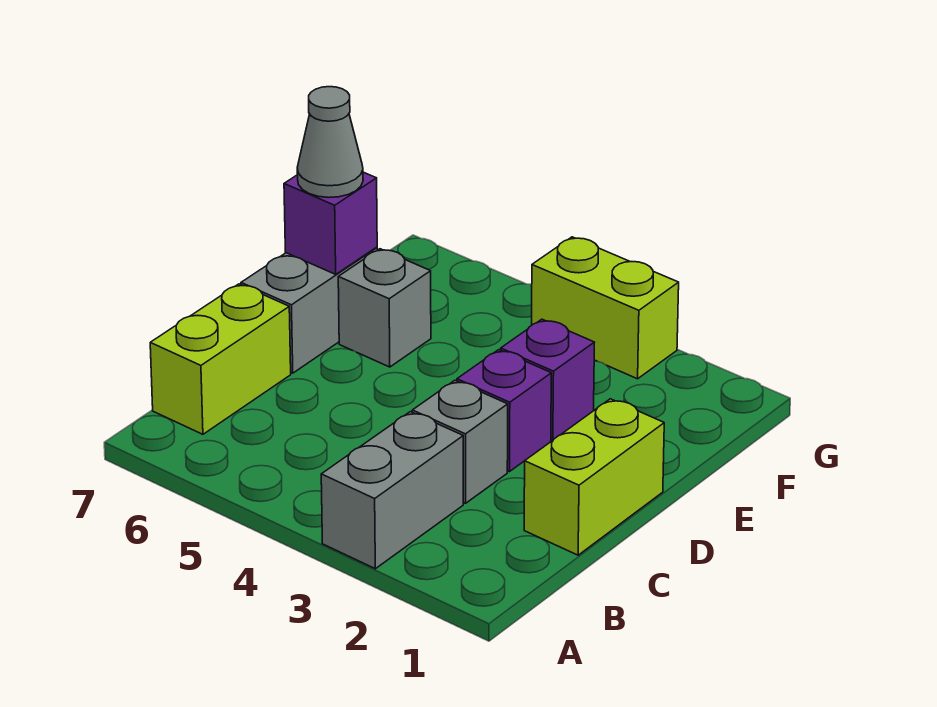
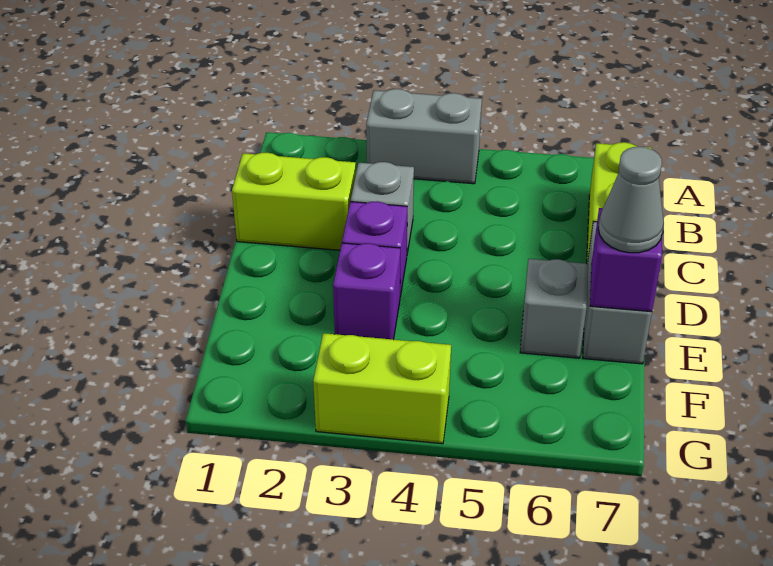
grey brick A3:B3 level 1 -> grey brick A3:A4 level 1
lime brick C1:D1 level 1 -> lime brick C1:C2 level 1

